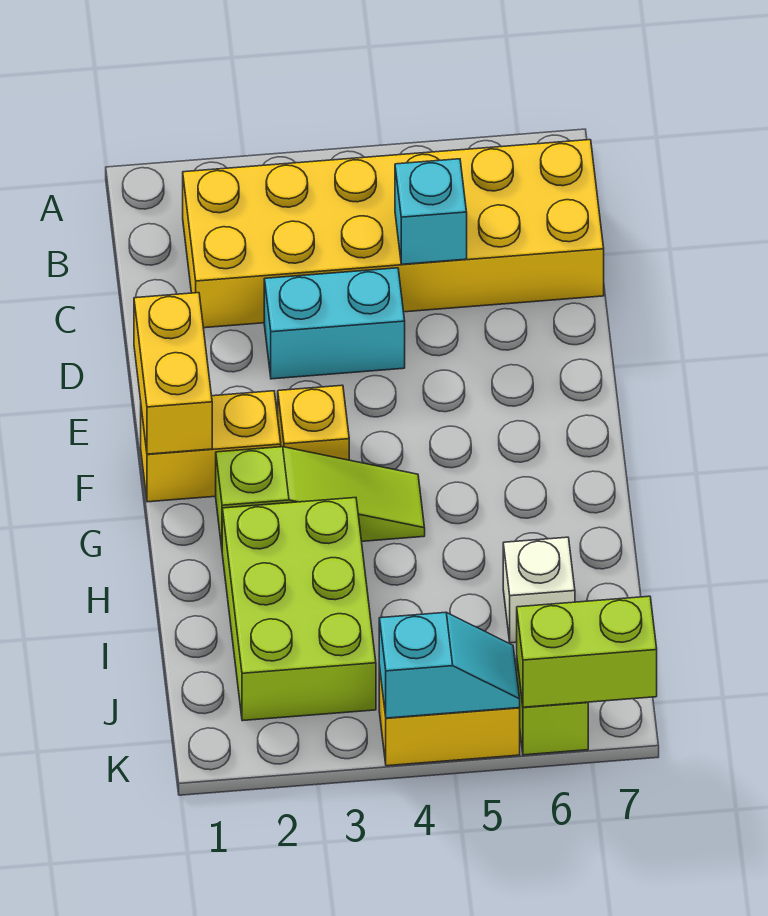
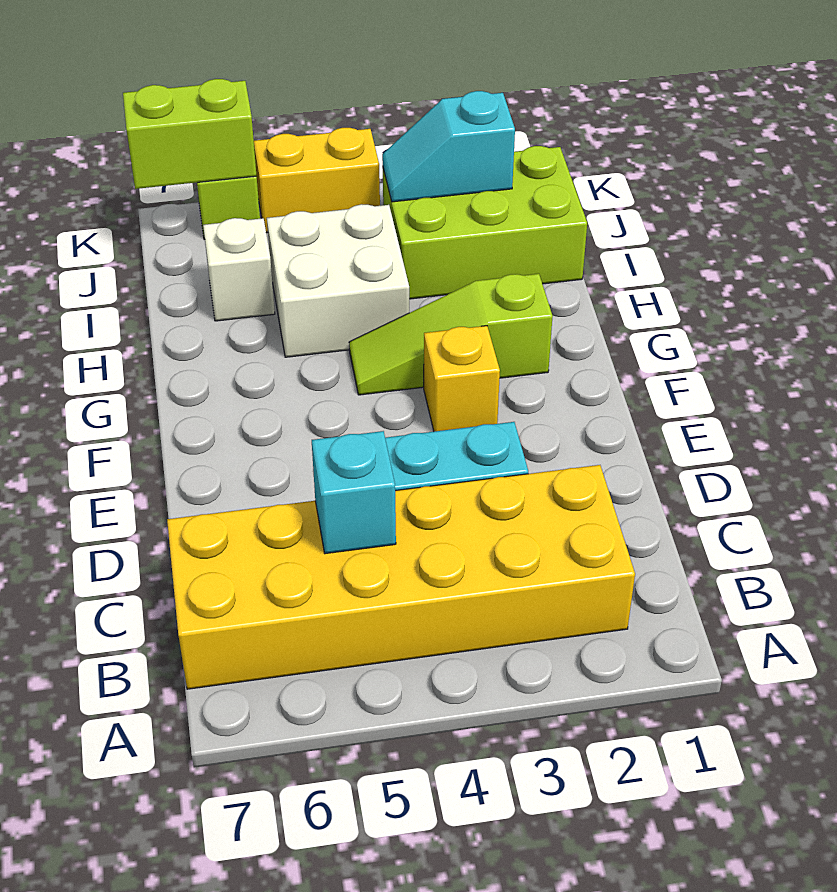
yellow brick E1:F1 level 2 -> none
yellow brick F1:F2 level 1 -> none
lime brick H2:J3 level 1 -> lime brick I1:J3 level 1
none -> white brick H4:I5 level 1
cyan slope K4:K5 level 2 top 4 -> cyan slope J2:J3 level 2 top 2

